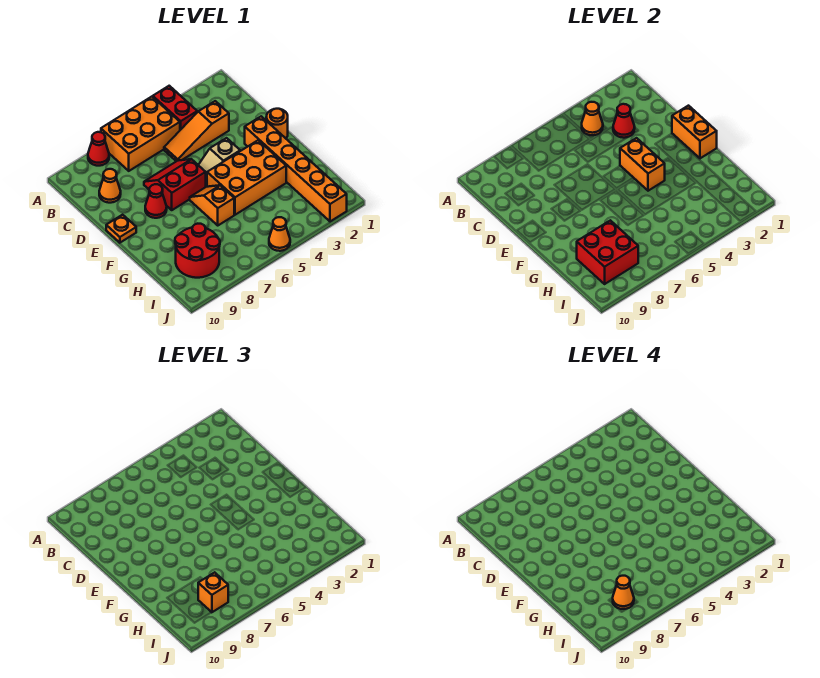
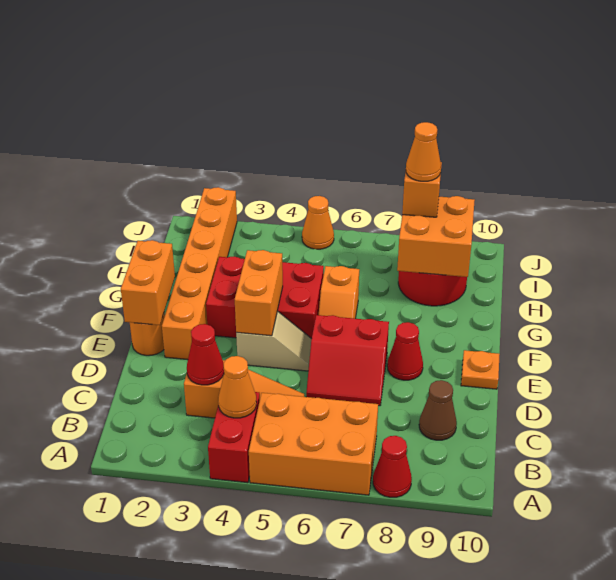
orange cone C9 level 1 -> brown cone C9 level 1
orange brick F3:G5 level 1 -> red brick F3:G5 level 1
red brick H8:I9 level 2 -> orange brick H8:I9 level 2

